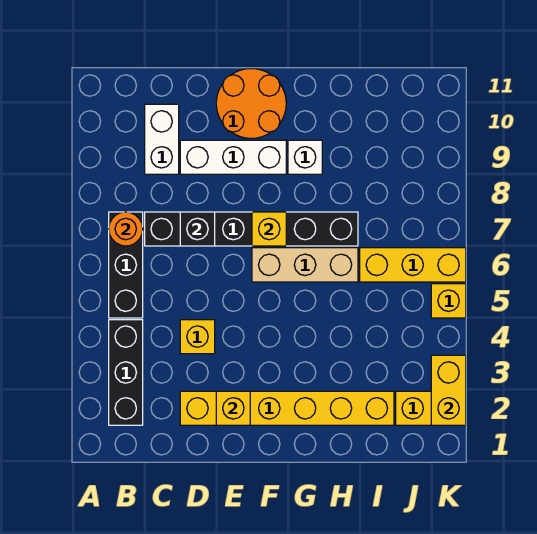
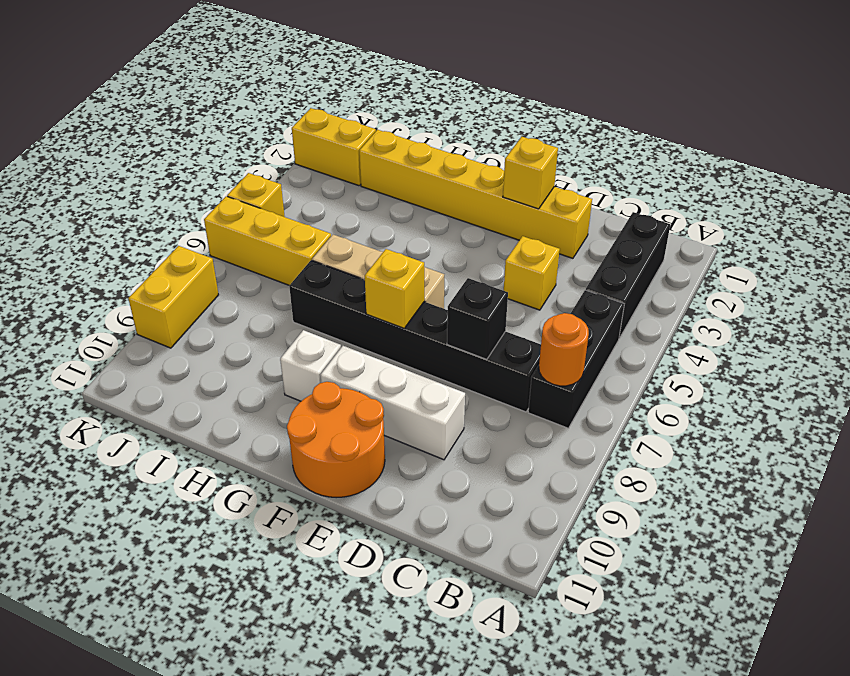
white brick C9:C10 level 1 -> none
yellow brick K2:K3 level 2 -> yellow brick K8:K9 level 1

